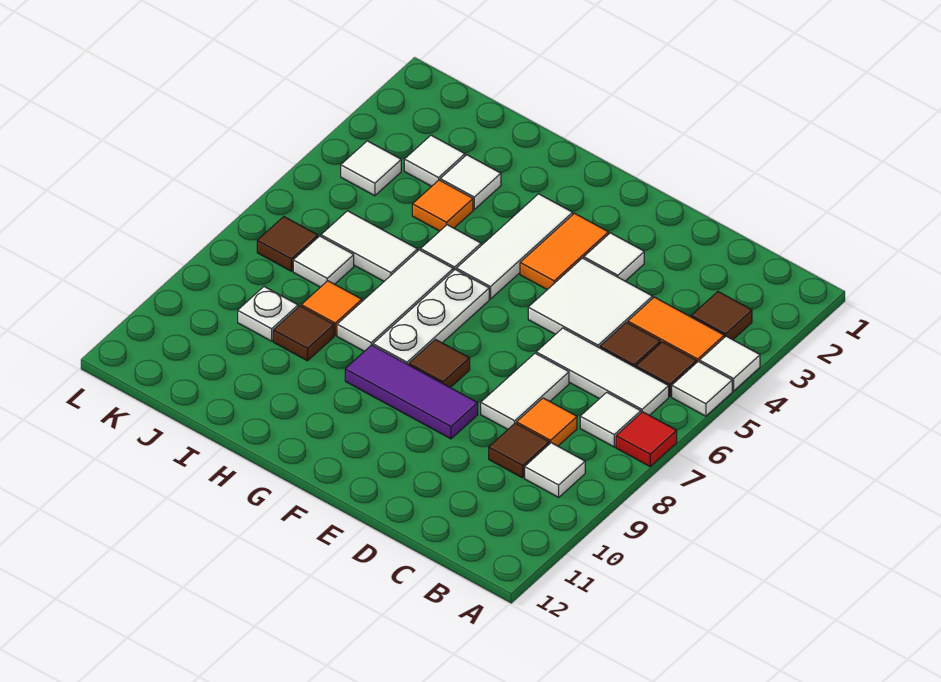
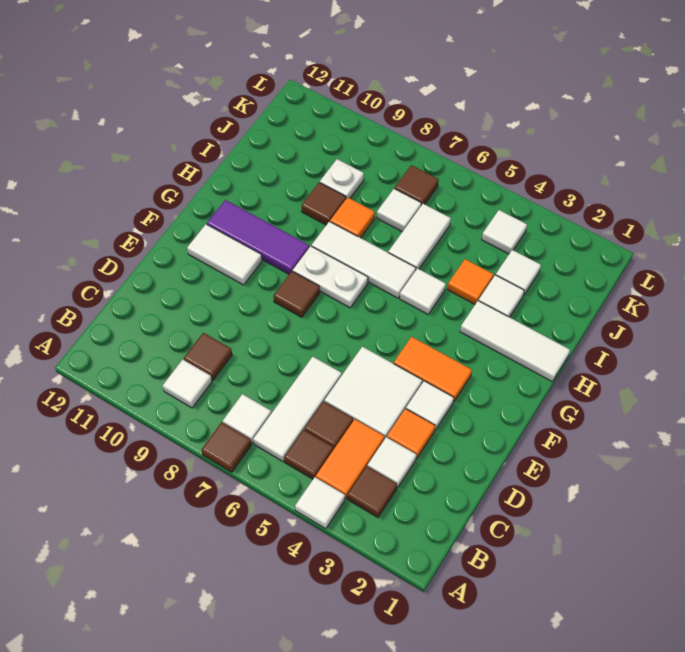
white tile A5 level 1 -> white tile C3 level 1
red tile A7 level 1 -> brown tile A7 level 1
orange tile C8 level 1 -> orange tile D3 level 1
white tile D7:D8 level 1 -> white tile F10:F11 level 1
purple tile E9:G9 level 1 -> purple tile G9:G11 level 1
white tile G3:G5 level 1 -> white tile H1:H3 level 1
white plate G6:G8 level 1 -> white plate G7:G8 level 1

